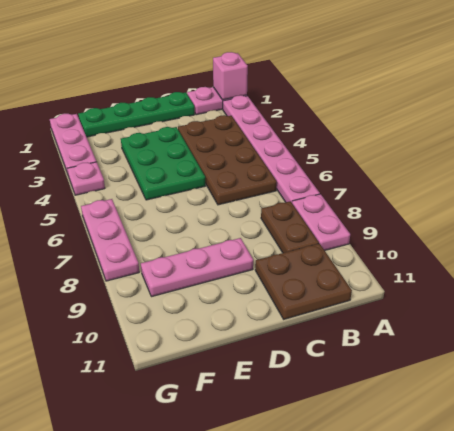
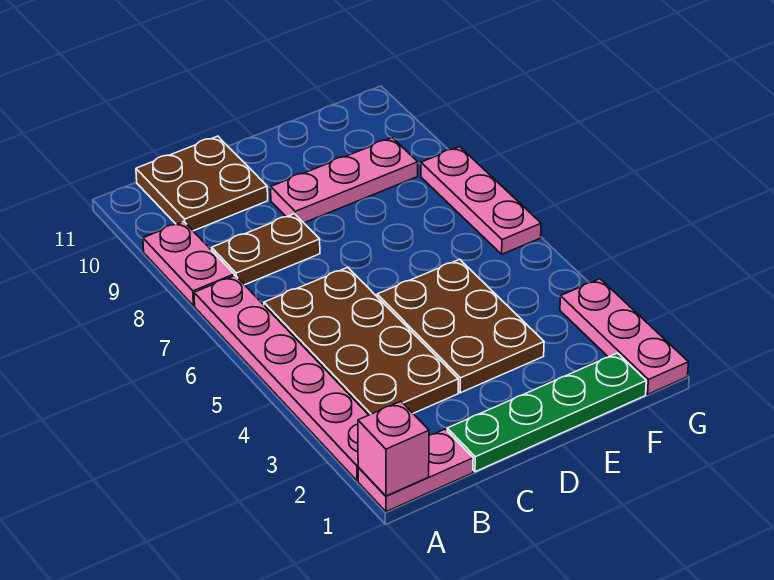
brown plate B8:B9 level 1 -> brown plate B8:C8 level 1
green plate D3:E5 level 1 -> brown plate D3:E5 level 1
pink plate G4 level 1 -> none

